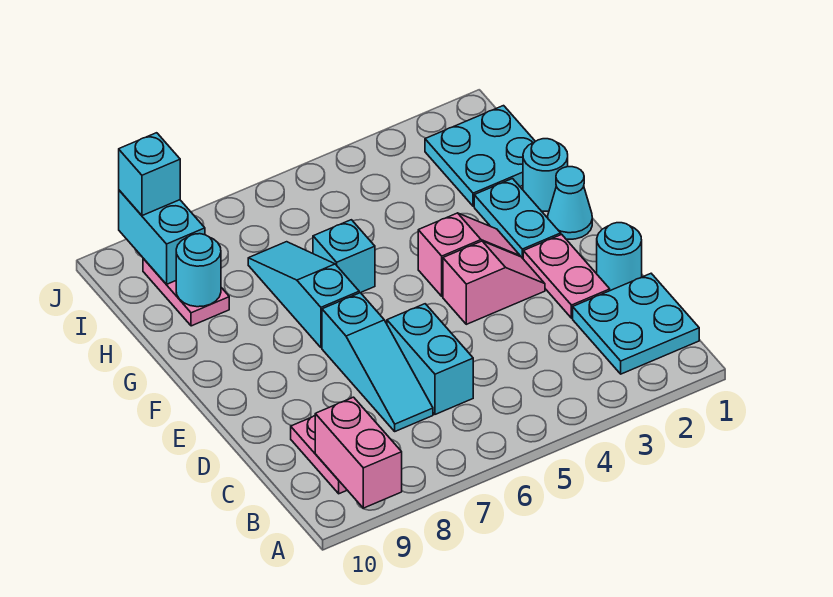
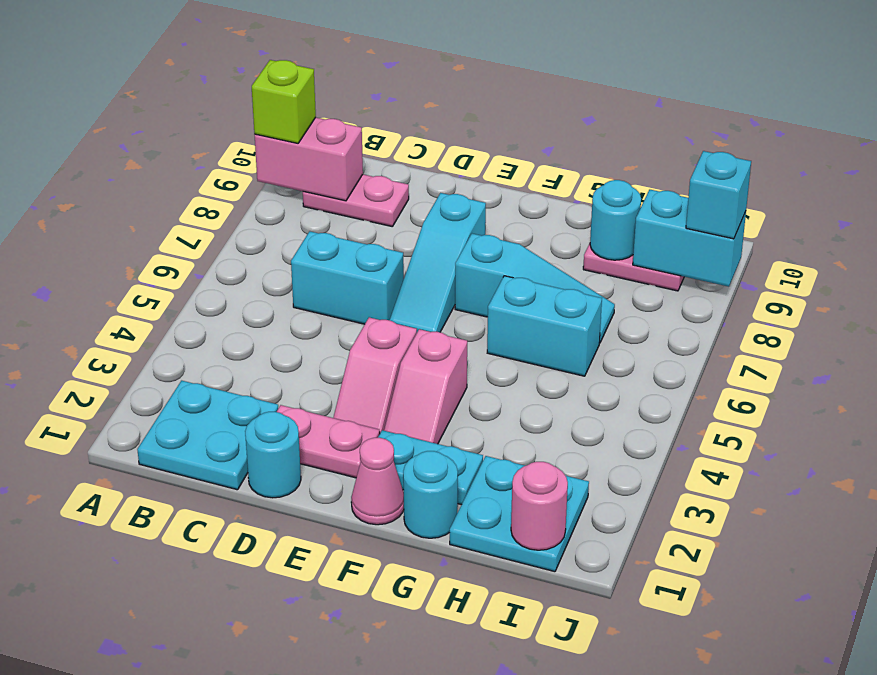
none -> lime brick A9 level 3
cyan slope C7:E7 level 1 top E -> cyan slope E6:E8 level 1 top 8
cyan cone F1 level 1 -> pink cone F1 level 1
cyan brick G6 level 1 -> cyan brick G6:H6 level 1
none -> pink round brick I1 level 2

